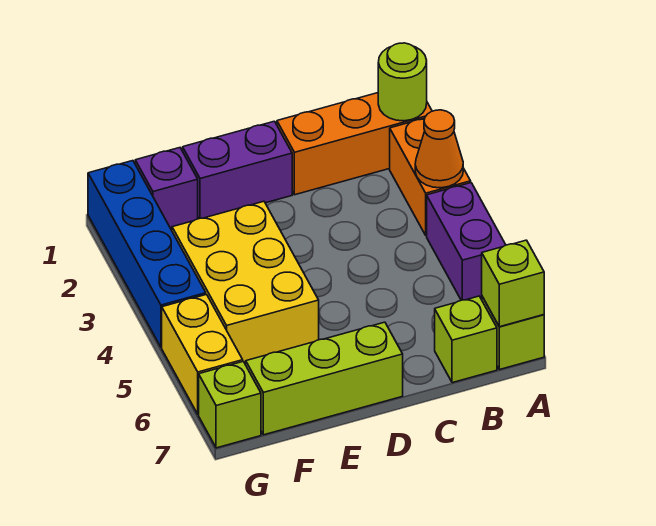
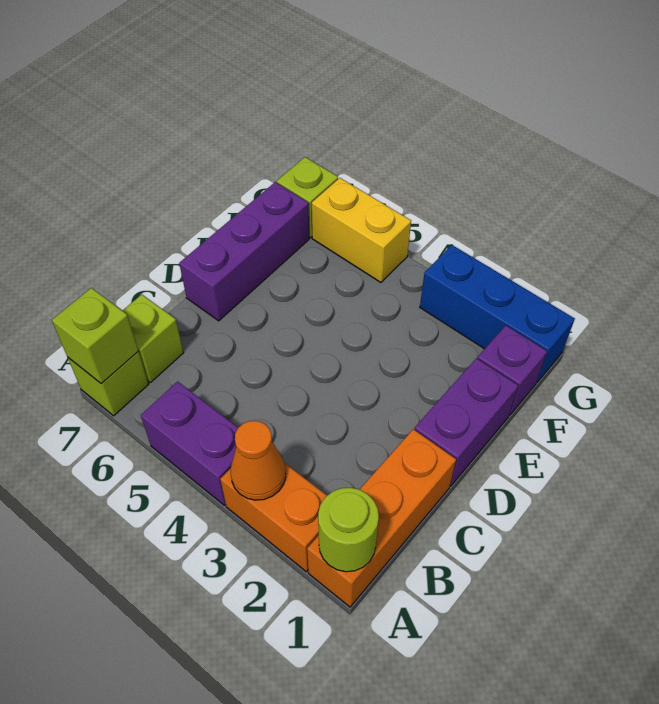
lime brick D7:F7 level 1 -> purple brick D7:F7 level 1
yellow brick E3:F5 level 1 -> none
blue brick G1:G4 level 1 -> blue brick G1:G3 level 1

